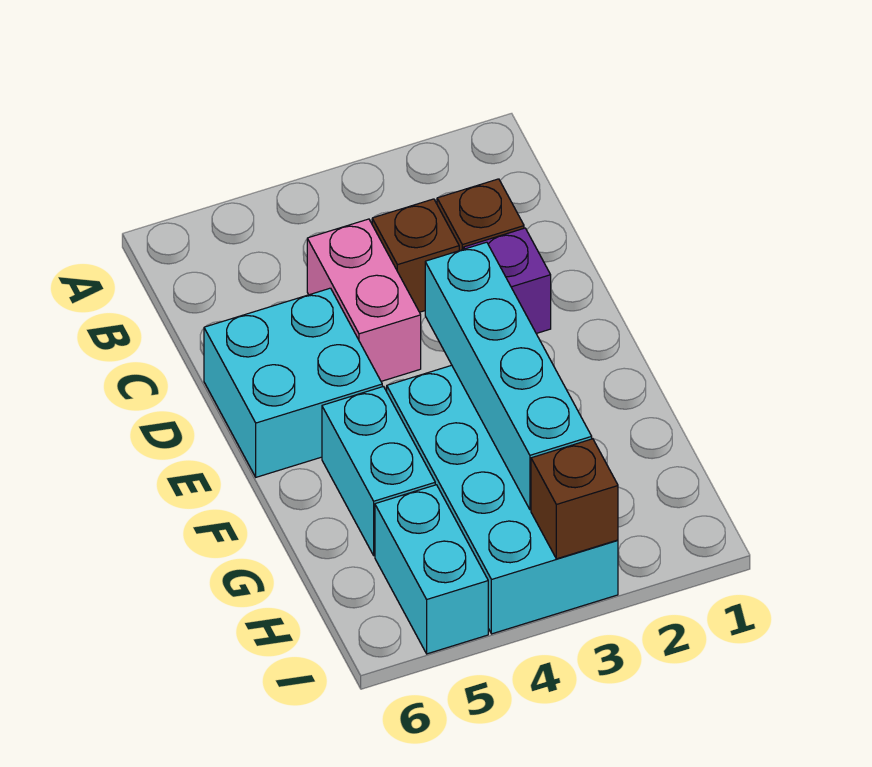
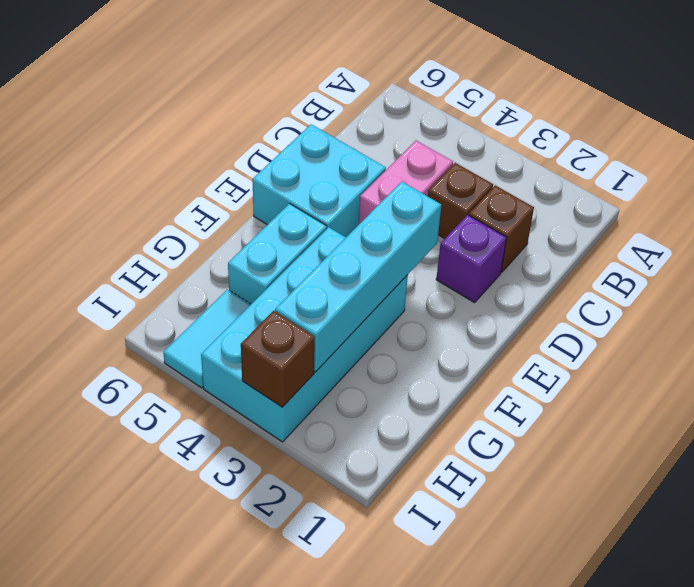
cyan brick H5:I5 level 1 -> cyan tile H5:I5 level 1

